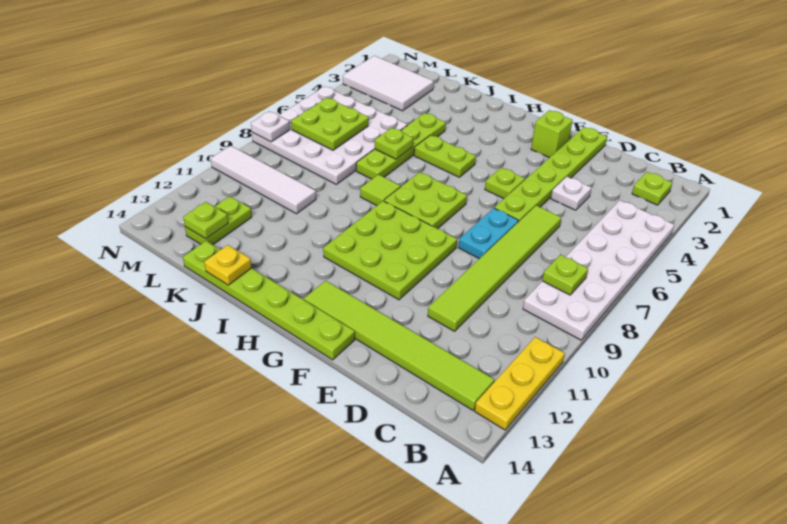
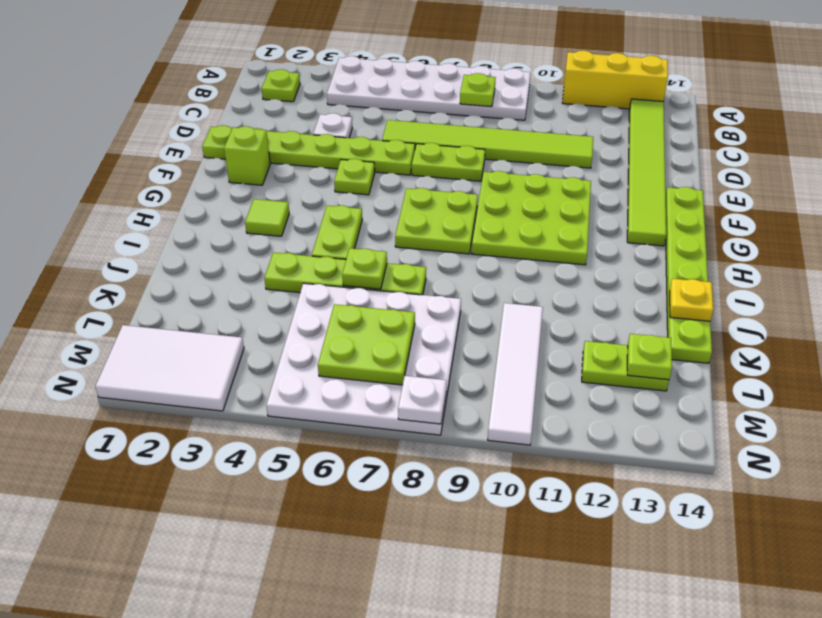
yellow plate A11:A13 level 1 -> yellow brick A11:A13 level 1
cyan plate E7:E8 level 1 -> lime plate E7:E8 level 1
lime tile I8 level 1 -> lime tile H3 level 1
white tile L2:N3 level 1 -> white tile M1:N3 level 1

